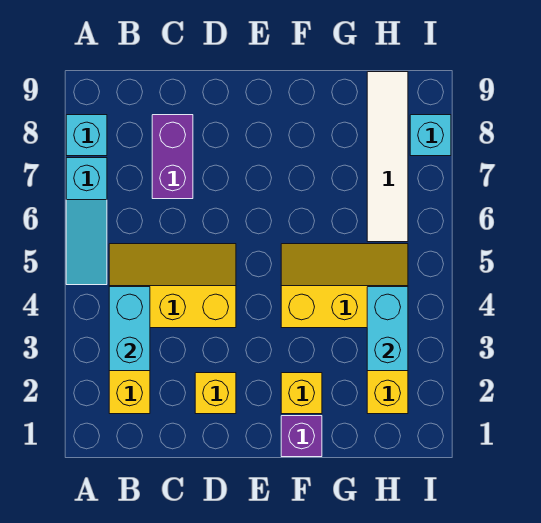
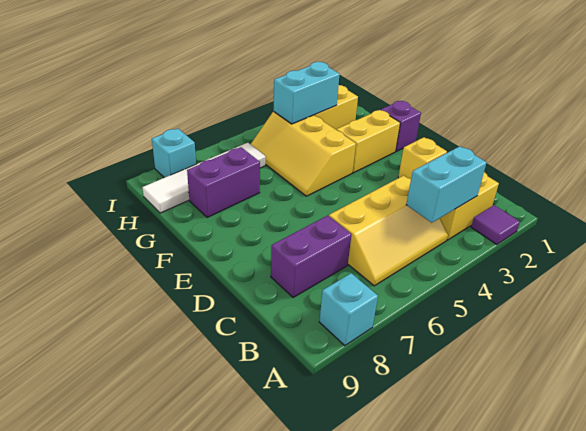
none -> purple tile A2 level 1
cyan slope A5:A7 level 1 top 7 -> none
yellow slope B4:D5 level 1 top 4 -> yellow slope B4:C6 level 1 top C
yellow brick F2 level 1 -> yellow brick F2:F3 level 1
none -> purple brick G7:G8 level 1

